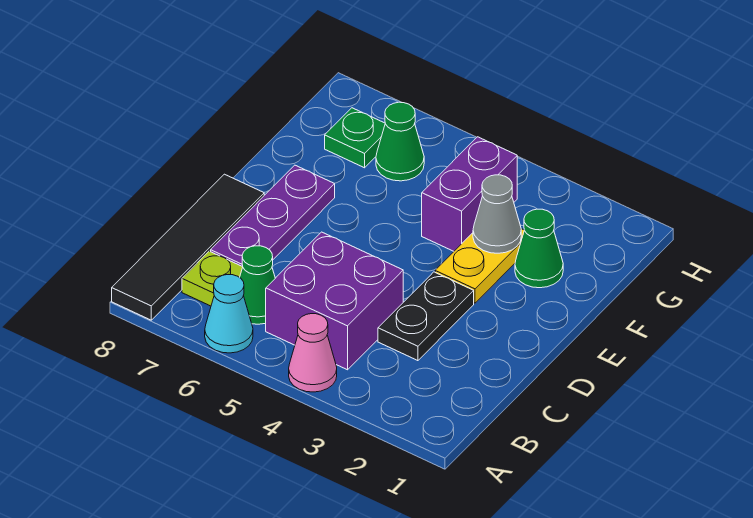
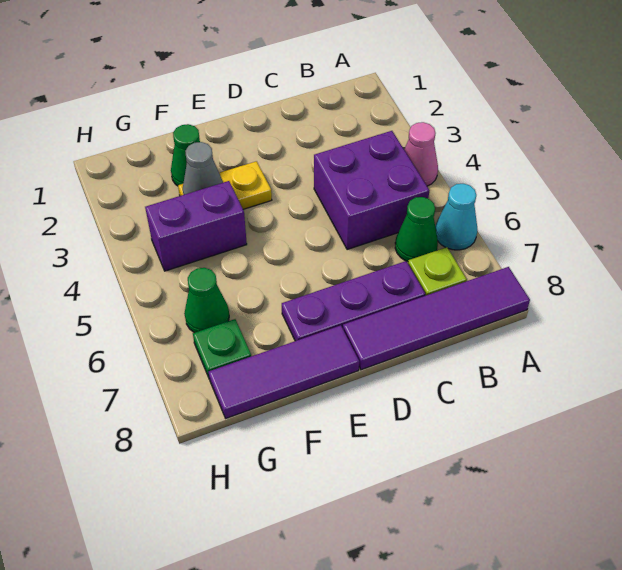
black tile A8:D8 level 1 -> purple tile A8:D8 level 1
black plate C3:D3 level 1 -> none
none -> purple tile E8:G8 level 1

